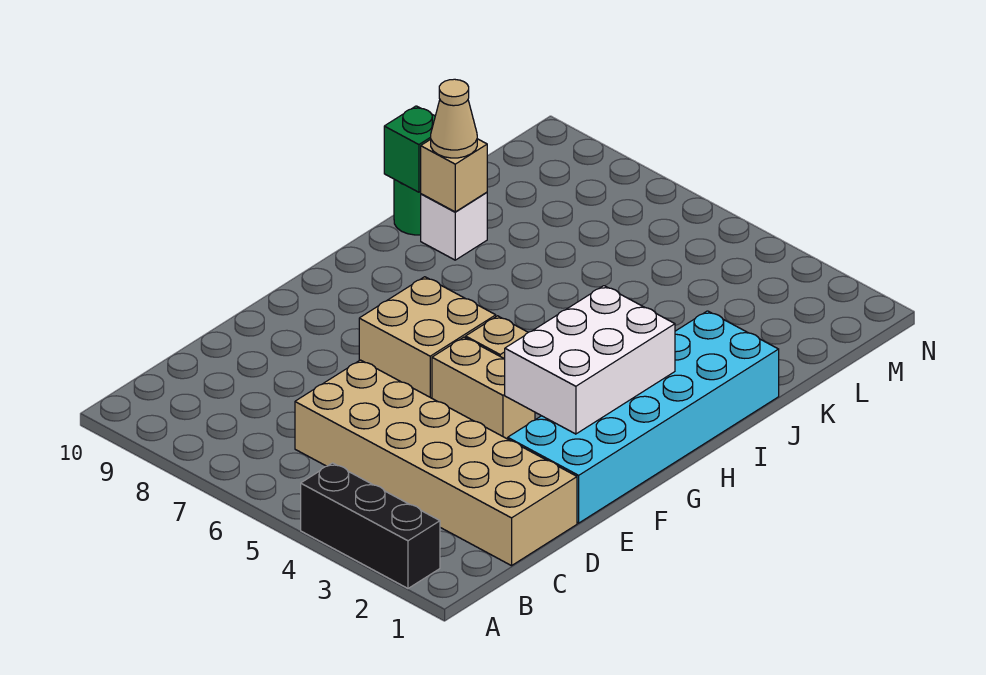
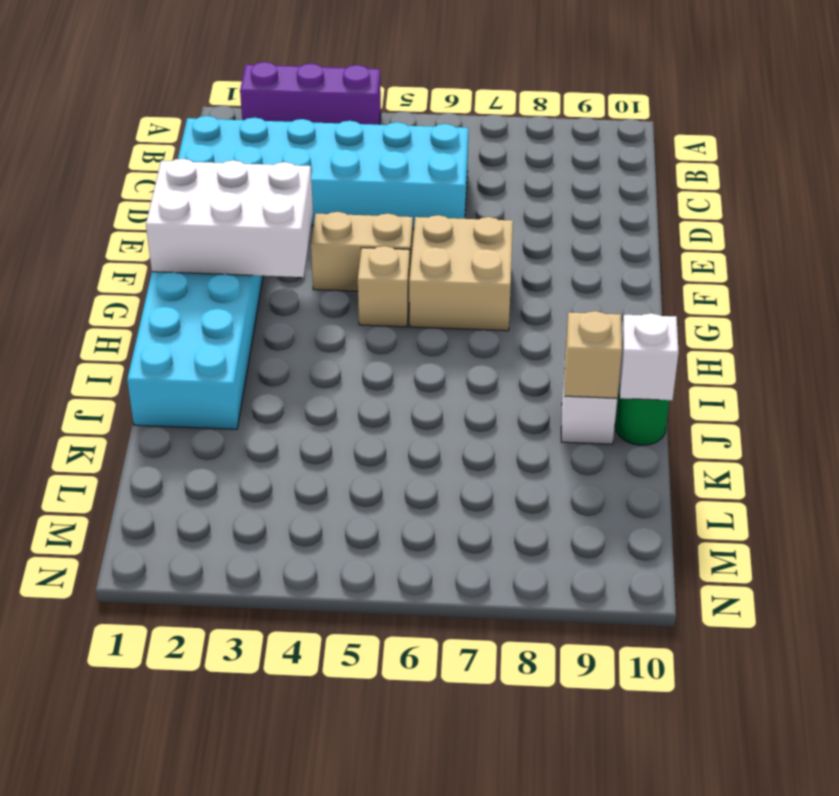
black brick A2:A4 level 1 -> purple brick A2:A4 level 1
tan brick C1:D6 level 1 -> cyan brick C1:D6 level 1
white brick F2:H3 level 2 -> white brick F1:G3 level 2
tan cone J9 level 3 -> none
green brick J10 level 2 -> white brick J10 level 2

